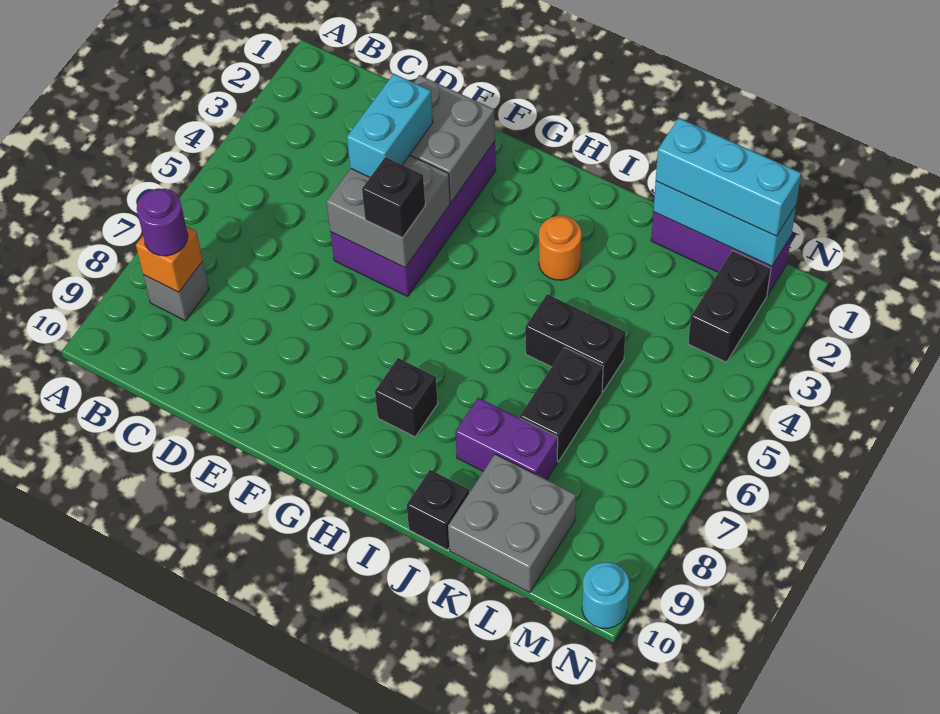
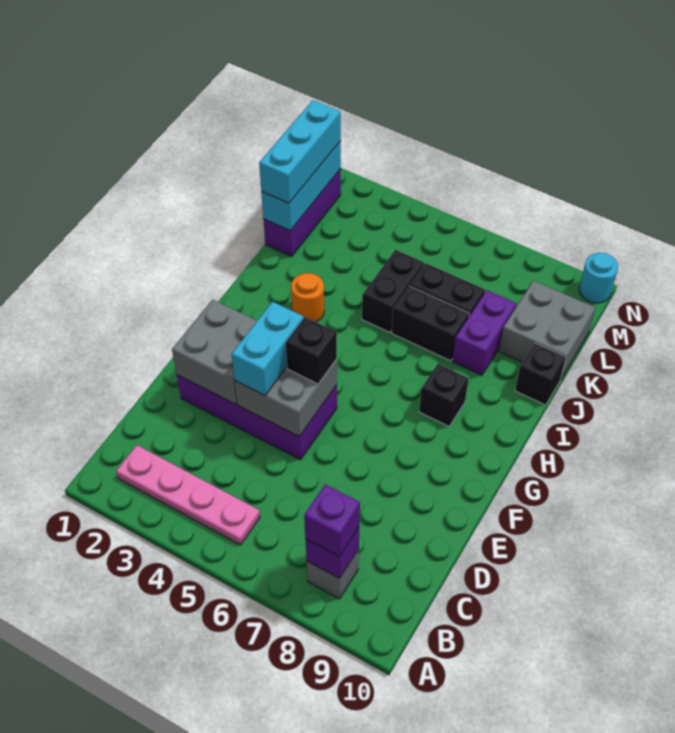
none -> pink plate B2:B5 level 1
orange brick B8 level 2 -> purple brick B8 level 2
purple round brick B8 level 3 -> purple brick B8 level 3
cyan brick E3:E4 level 3 -> cyan brick E4:F4 level 3
black brick M2:M3 level 1 -> black brick J6:J7 level 1

